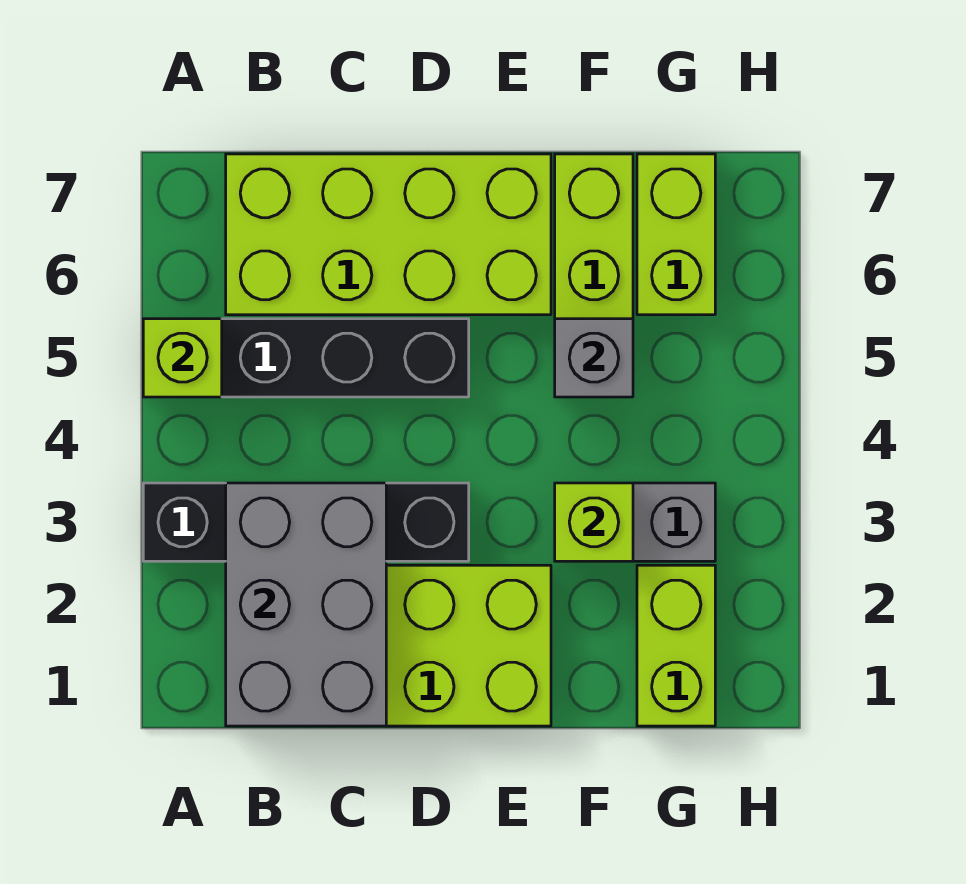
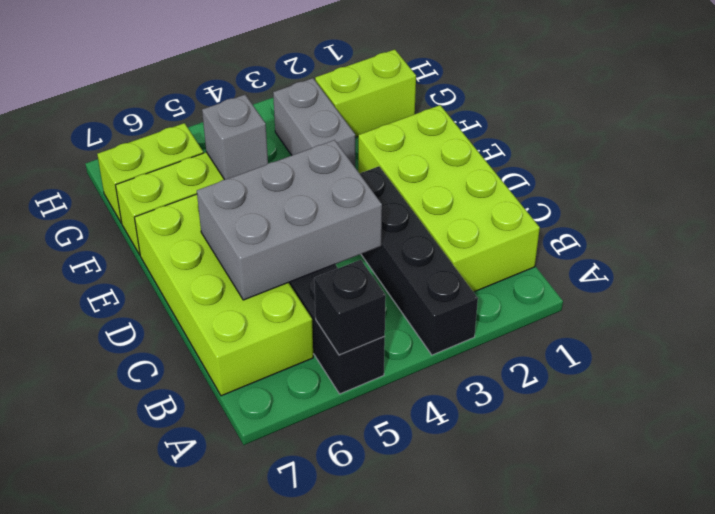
lime brick A5 level 2 -> black brick A5 level 2
grey brick B1:C3 level 2 -> grey brick C4:D6 level 2
lime brick F3 level 2 -> none

